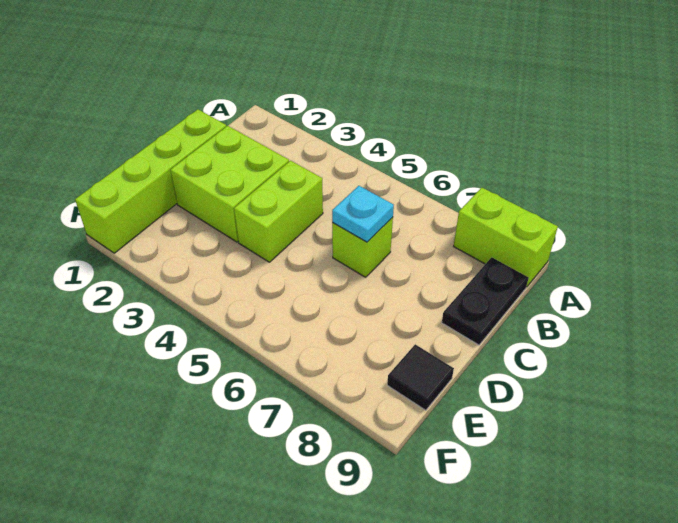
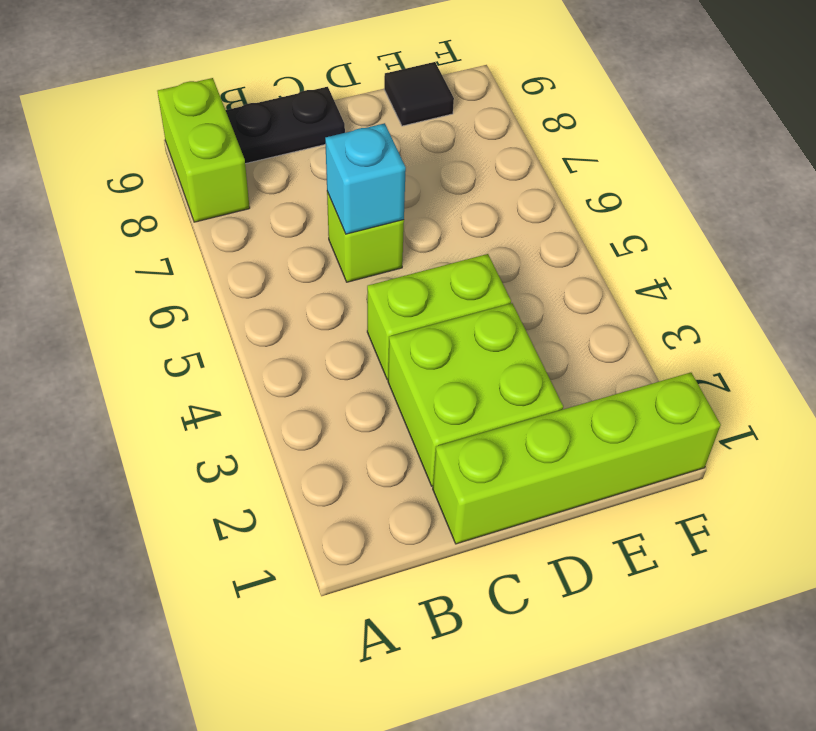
cyan plate C6 level 2 -> cyan brick C6 level 2

